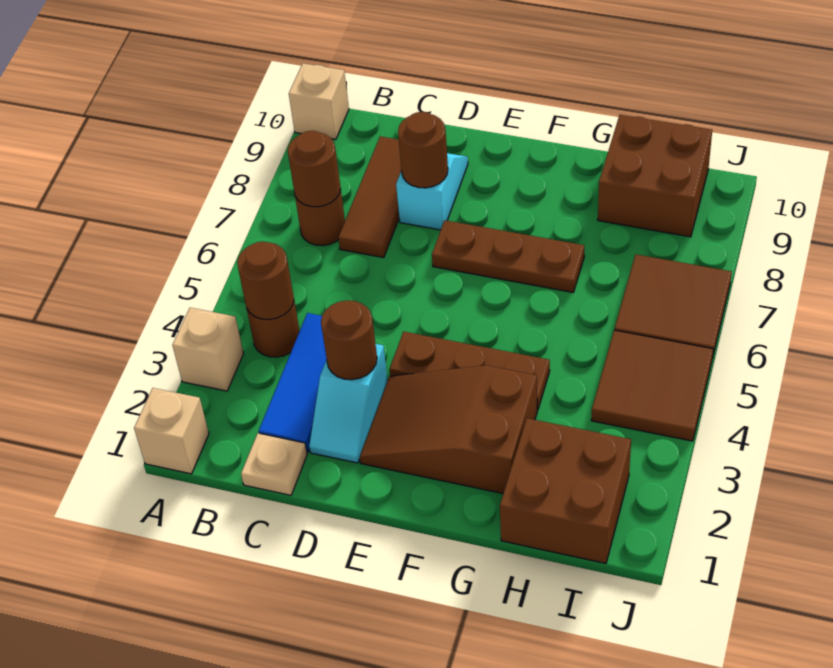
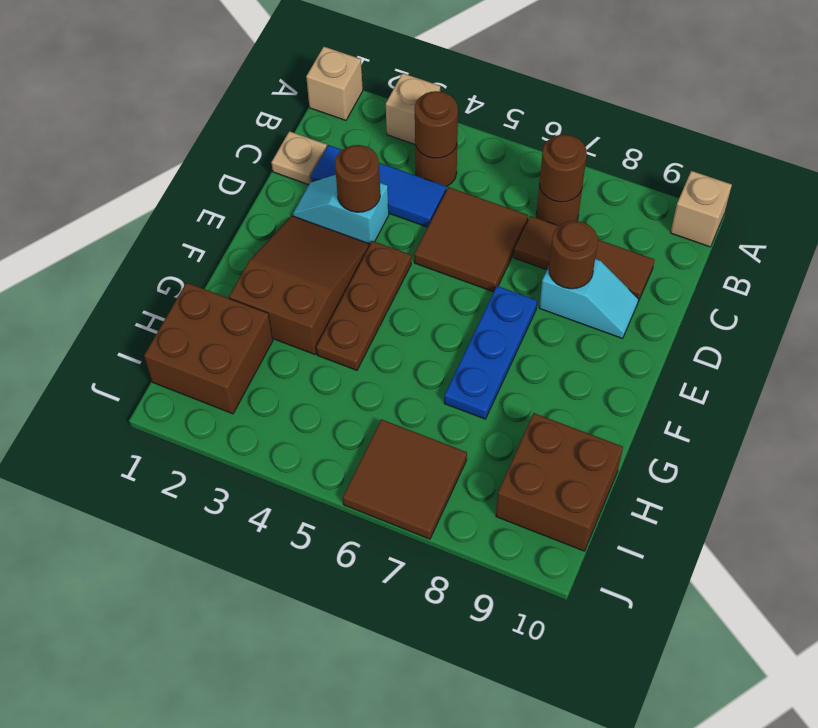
brown plate E7:G7 level 1 -> blue plate E7:G7 level 1
brown tile I4:J5 level 1 -> brown tile C5:D6 level 1

